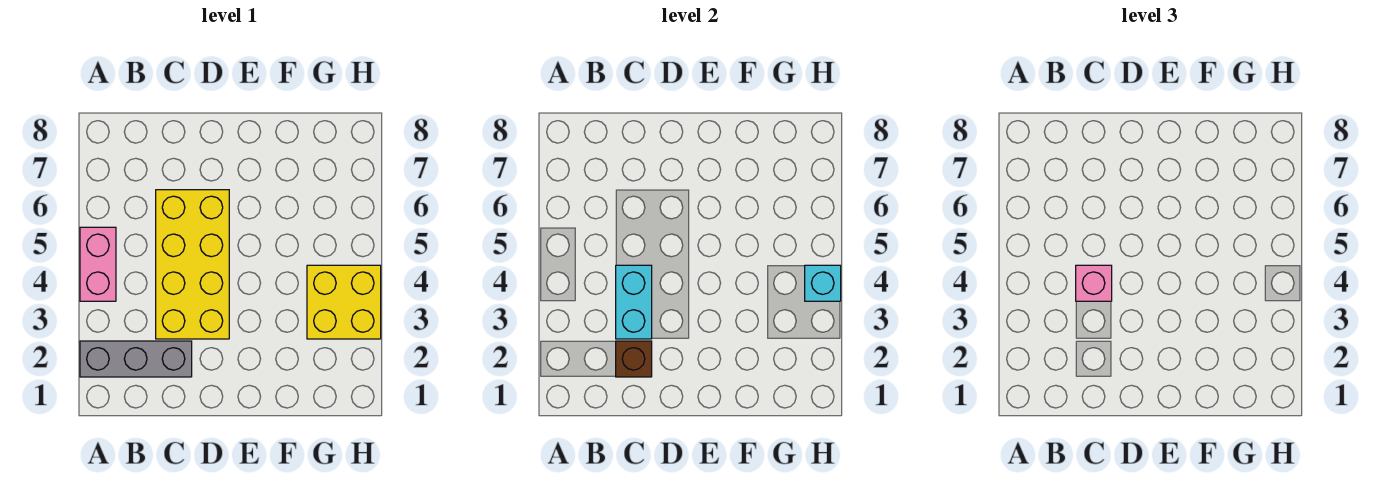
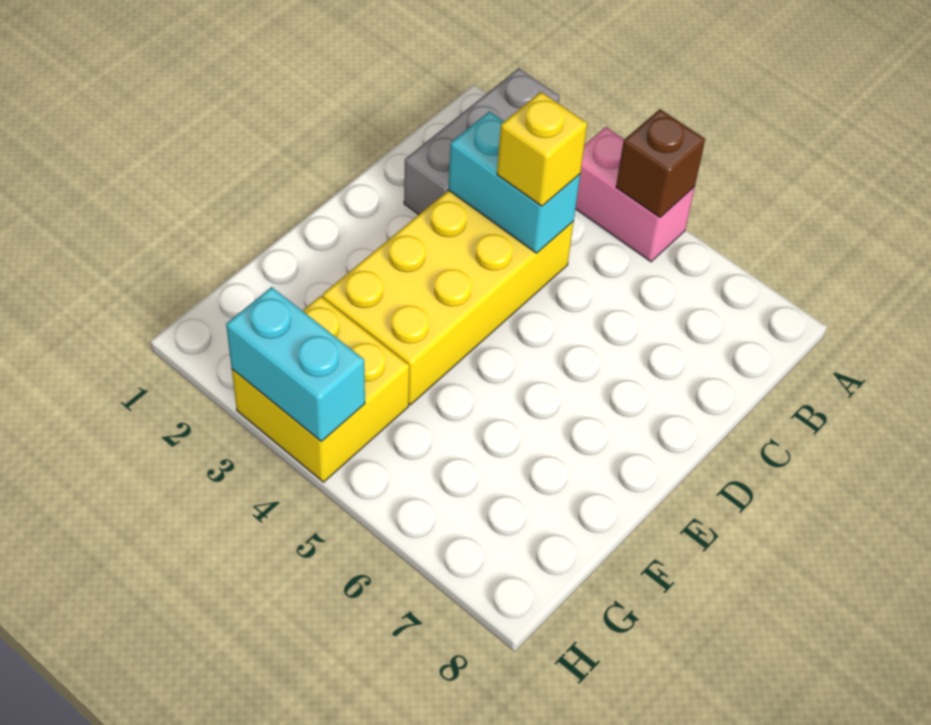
brown brick C2 level 2 -> brown brick A5 level 2
yellow brick C3:D6 level 1 -> yellow brick C3:F4 level 1
pink brick C4 level 3 -> yellow brick C4 level 3
cyan brick H4 level 2 -> cyan brick H3:H4 level 2

